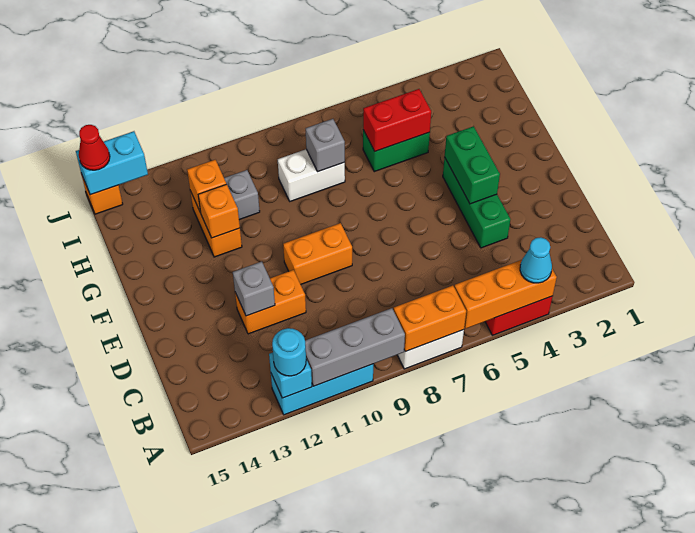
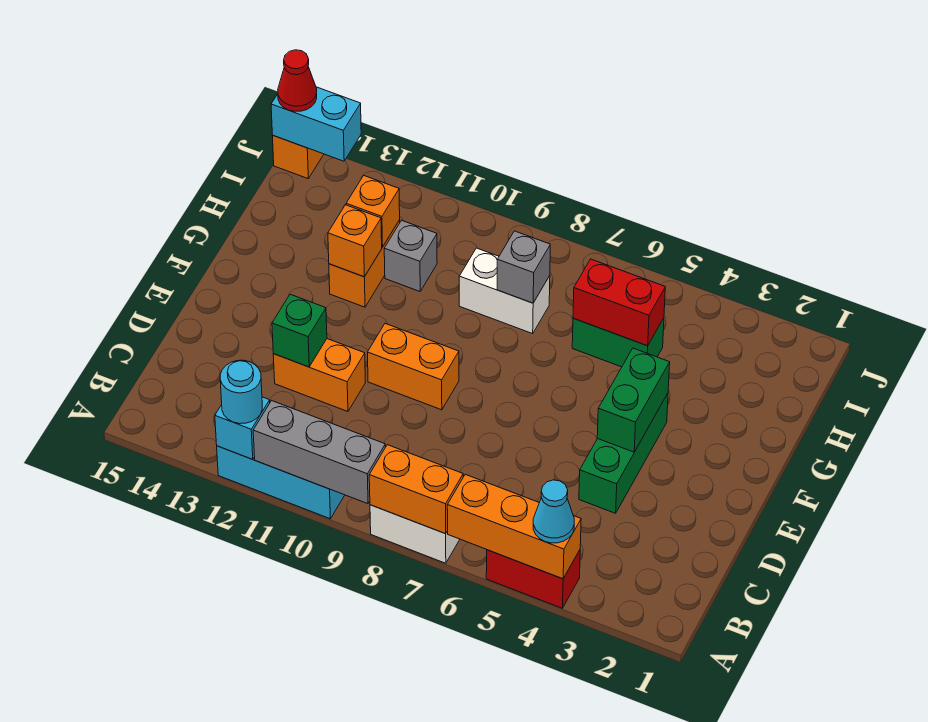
grey brick D12 level 2 -> green brick D12 level 2

